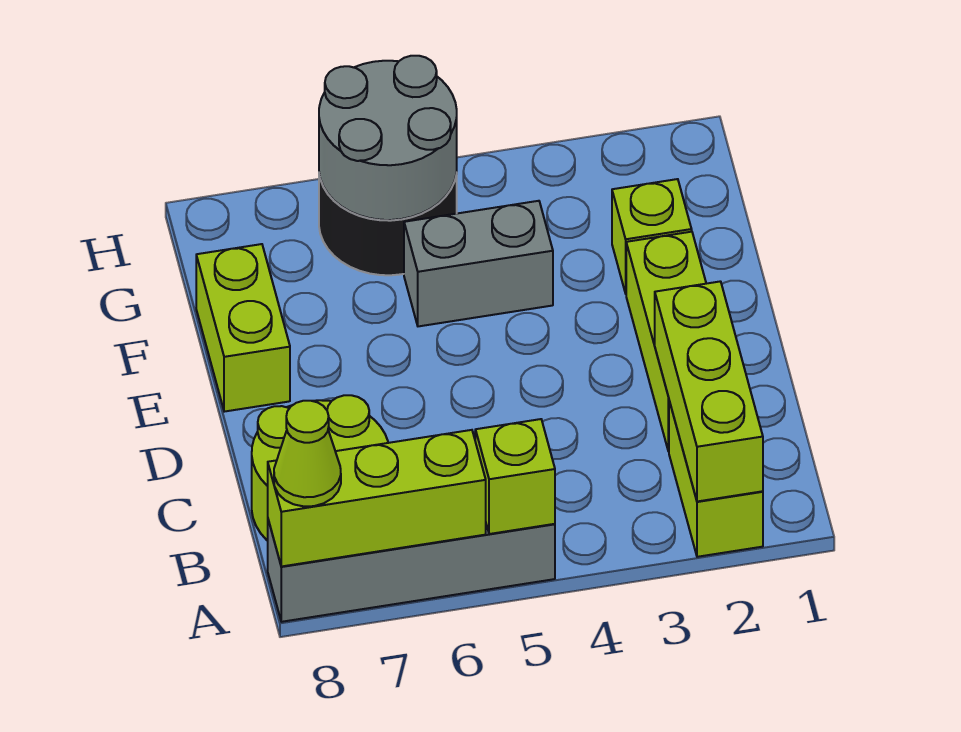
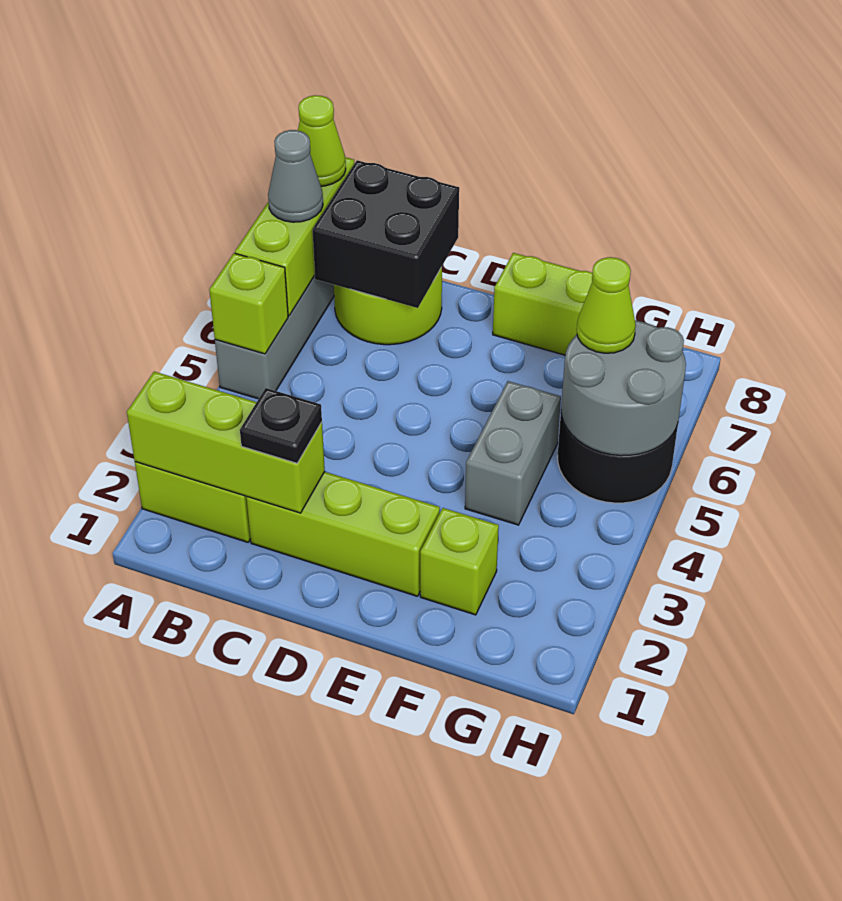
none -> grey cone A7 level 3
none -> black brick B7:C8 level 2
none -> black plate C2 level 3
none -> lime cone G6 level 3

